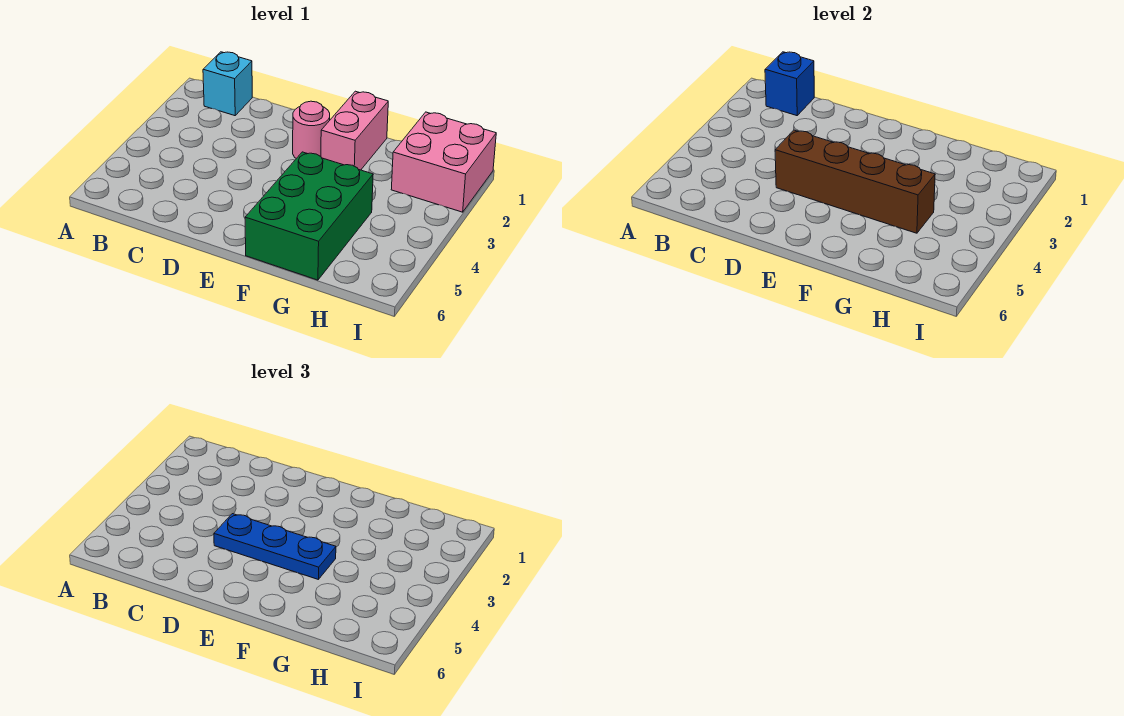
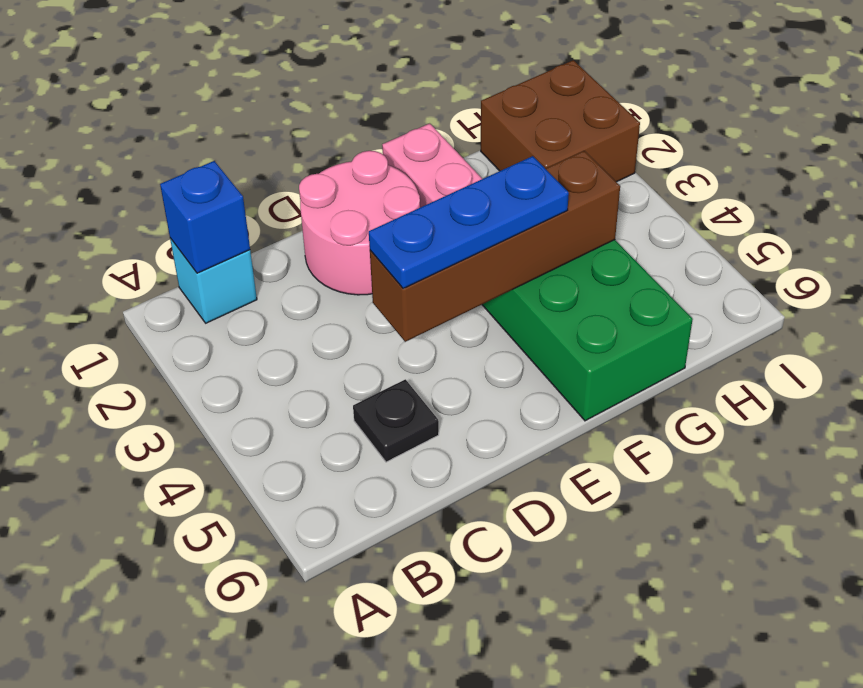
none -> black plate C5 level 1
pink round brick E2 level 1 -> pink round brick D1:E2 level 1
pink brick H1:I2 level 1 -> brown brick H1:I2 level 1

